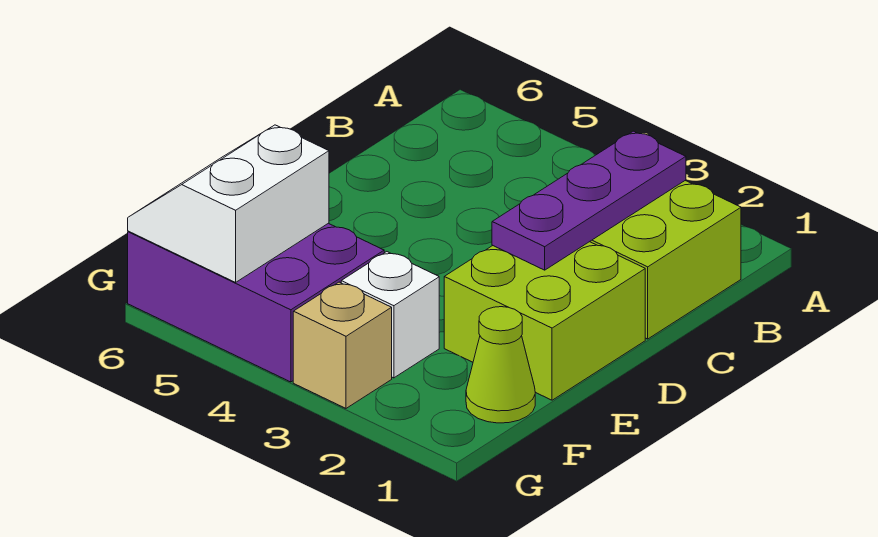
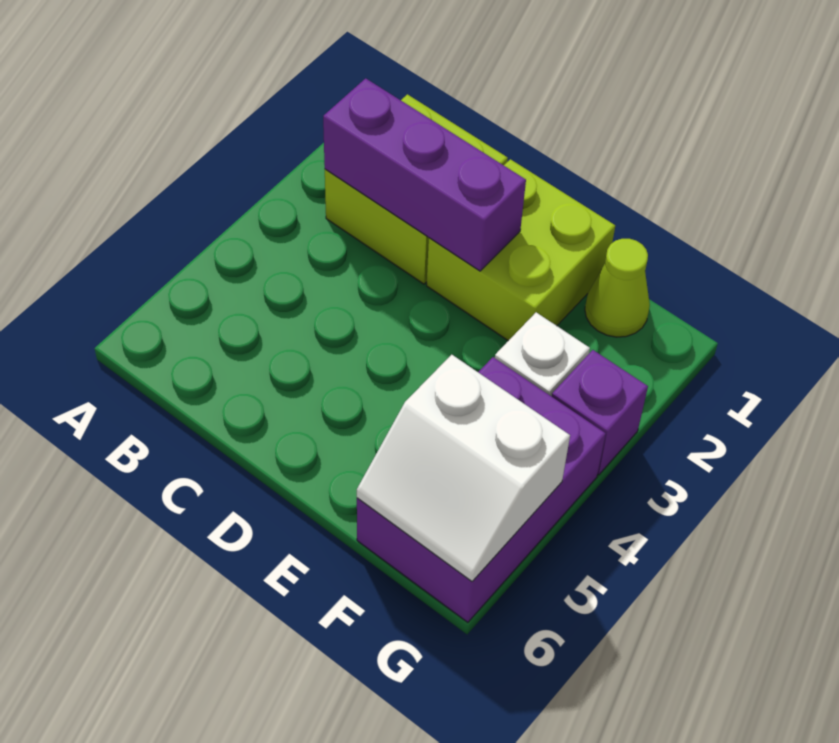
purple plate B2:D2 level 2 -> purple brick B2:D2 level 2
tan brick G3 level 1 -> purple brick G3 level 1

